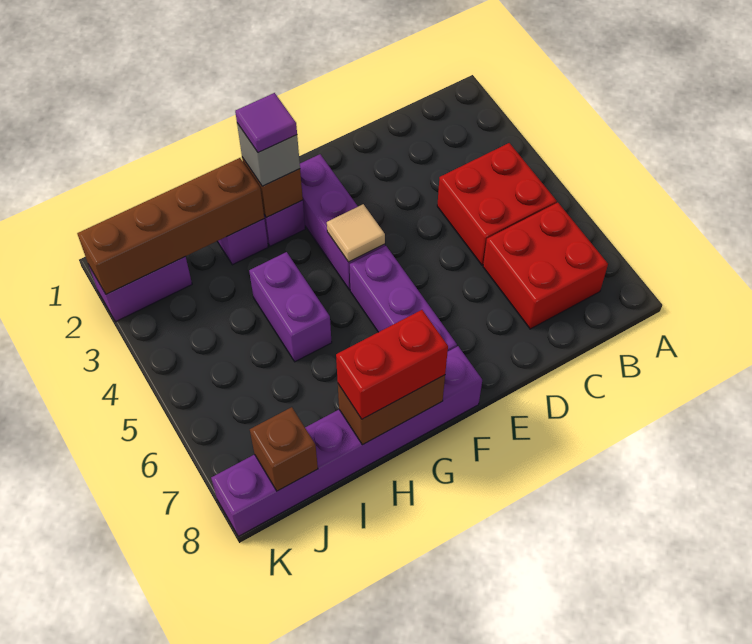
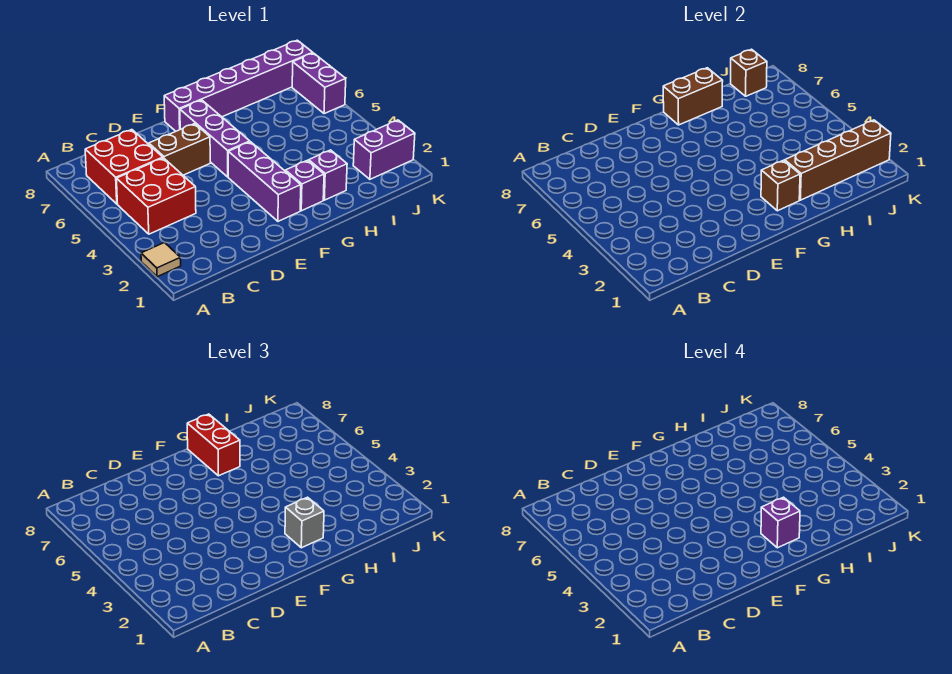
none -> brown brick D6:E6 level 1
tan tile F4 level 2 -> tan tile A2 level 1
purple tile G2 level 4 -> purple brick G2 level 4
red brick G8:H8 level 3 -> red brick G7:G8 level 3
purple brick H4:H5 level 1 -> purple brick K6:K7 level 1

